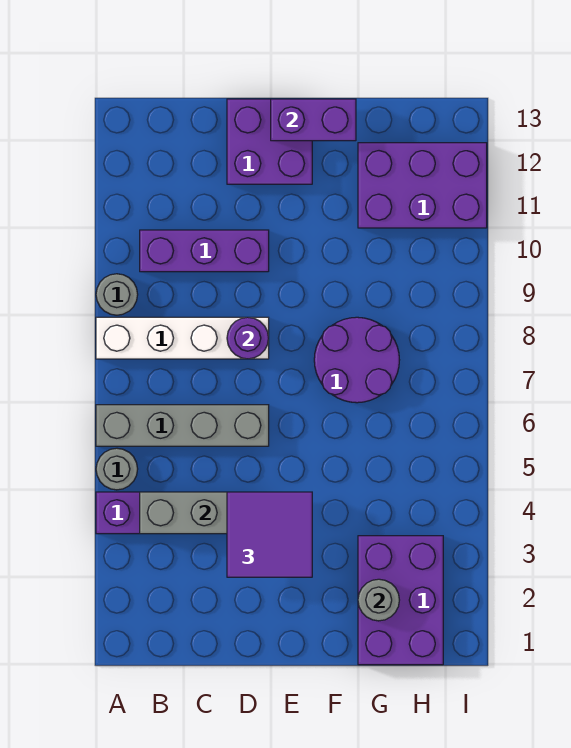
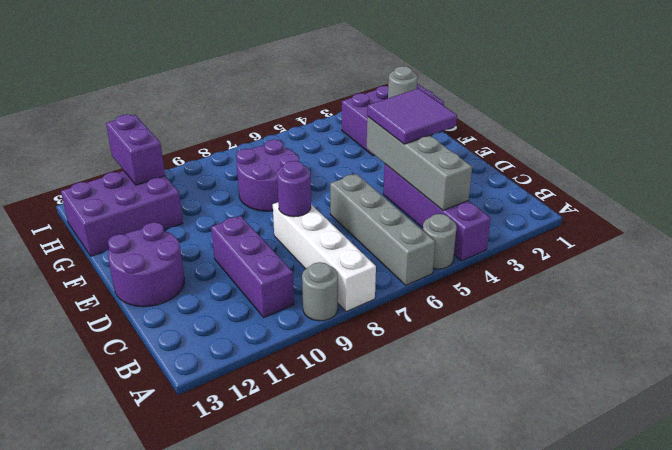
purple brick D12:E13 level 1 -> purple round brick D12:E13 level 1
purple brick E13:F13 level 2 -> purple brick H11:I11 level 2
purple brick G11:I12 level 1 -> purple brick G11:H13 level 1

